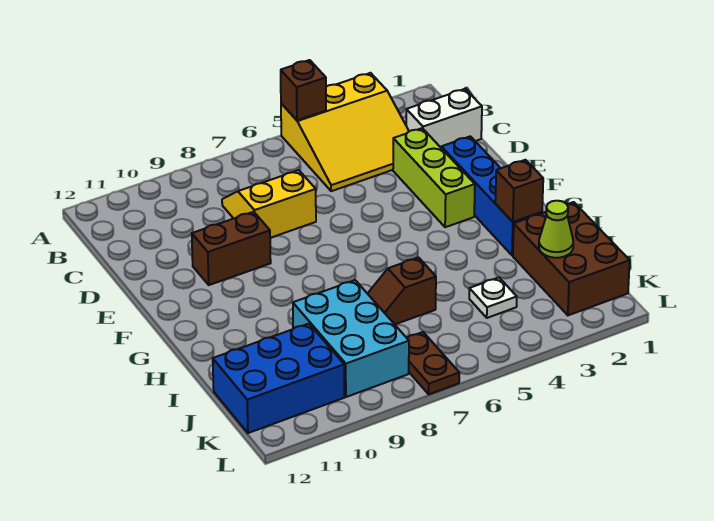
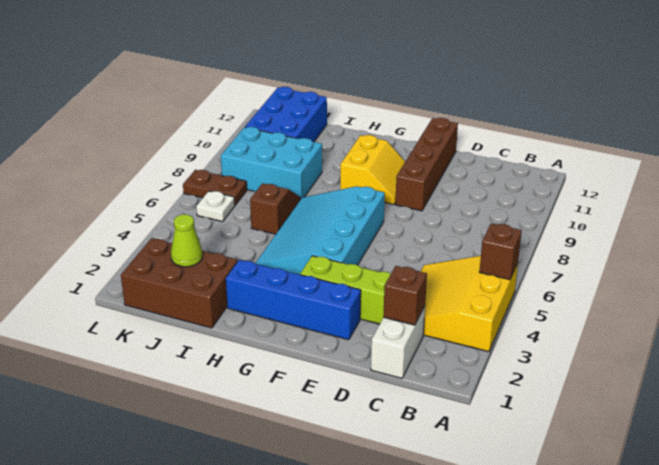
yellow slope C7:D8 level 1 top D -> yellow slope F9:G10 level 1 top G
brown brick E9:E10 level 1 -> brown brick E9:E12 level 1
none -> cyan slope F4:H7 level 1 top F
brown brick H2 level 2 -> brown brick C2 level 2
white plate J4 level 1 -> white plate K6 level 1

